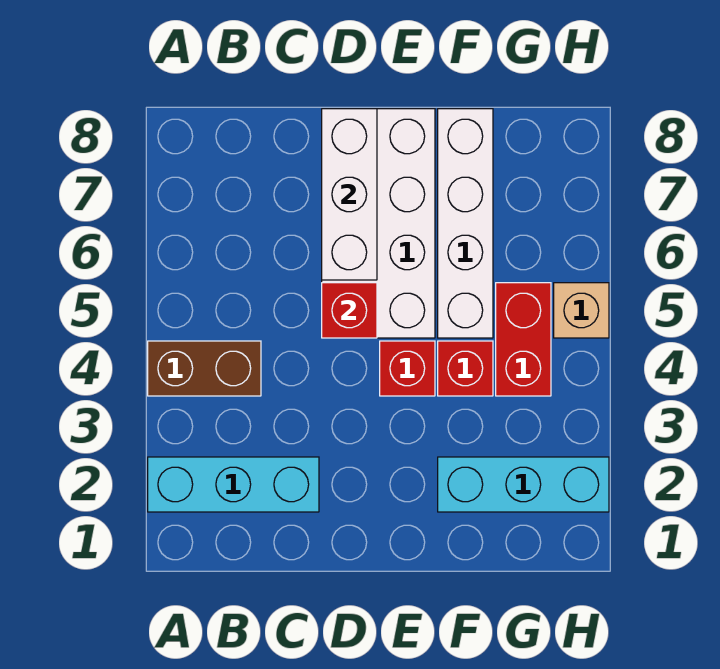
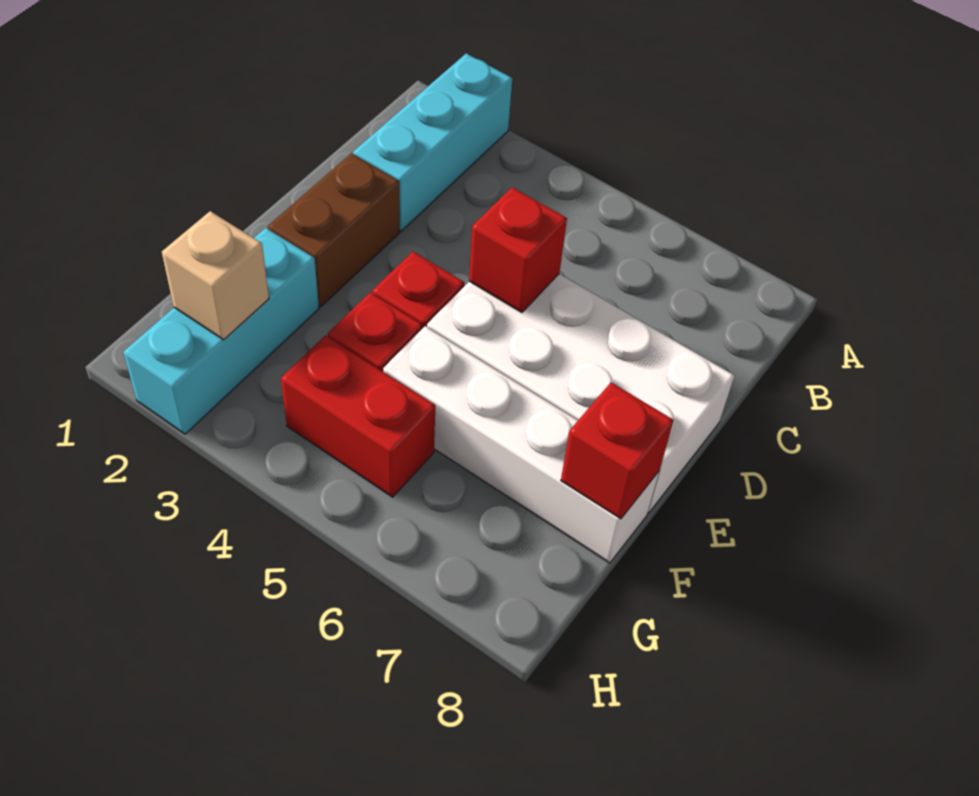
brown brick A4:B4 level 1 -> brown brick D2:E2 level 1
white brick D6:D8 level 2 -> none
none -> red brick F8 level 2
tan brick H5 level 1 -> tan brick G2 level 2

